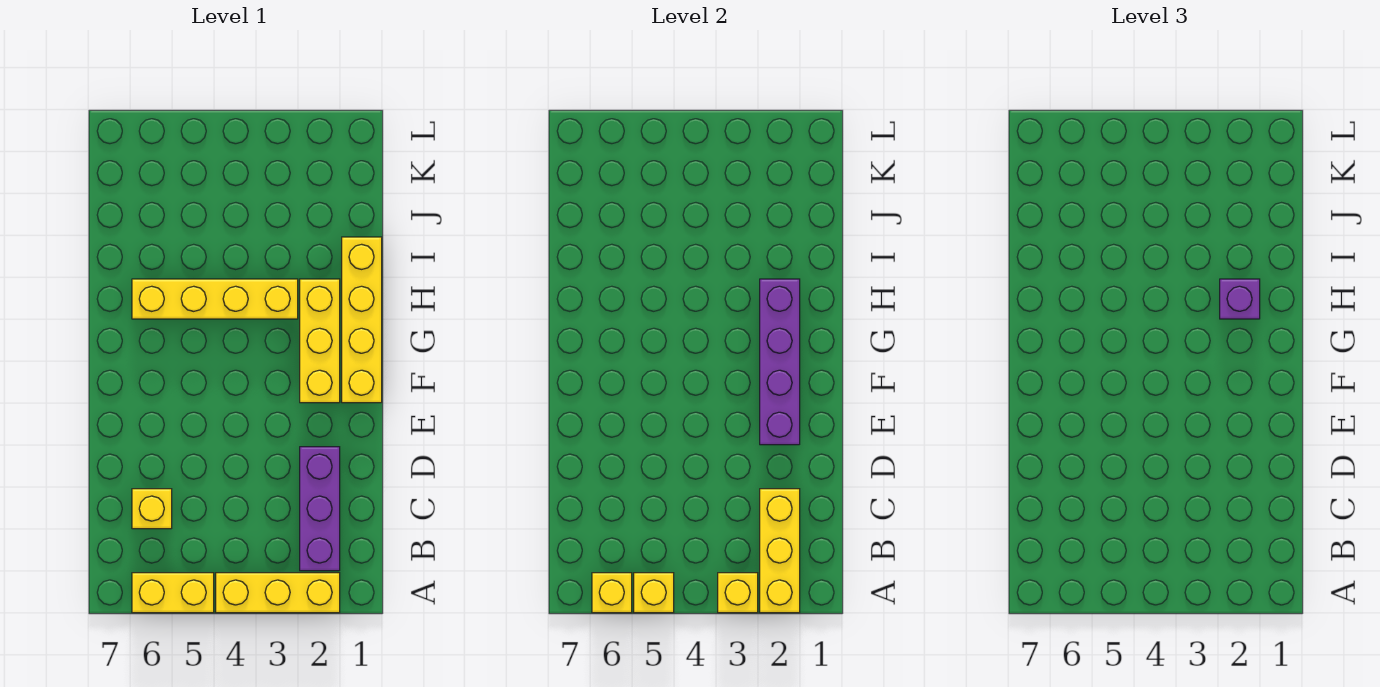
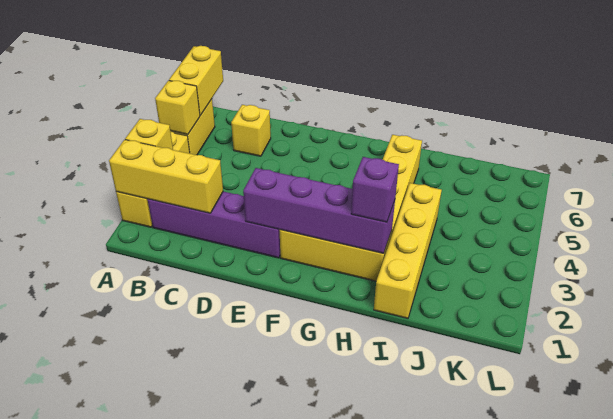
yellow brick A6 level 2 -> yellow brick A6:A7 level 2
purple brick B2:D2 level 1 -> purple brick B2:E2 level 1
yellow brick F1:I1 level 1 -> yellow brick I1:I4 level 1

